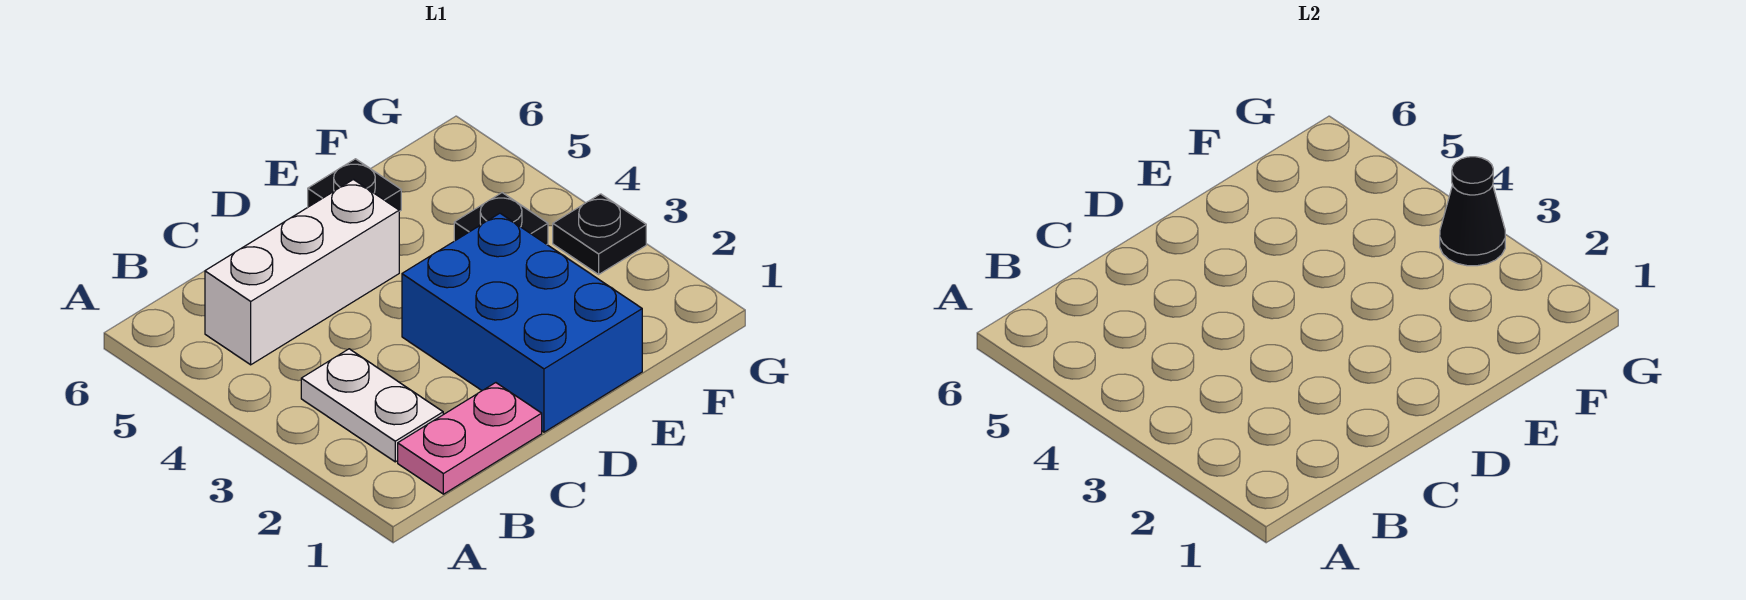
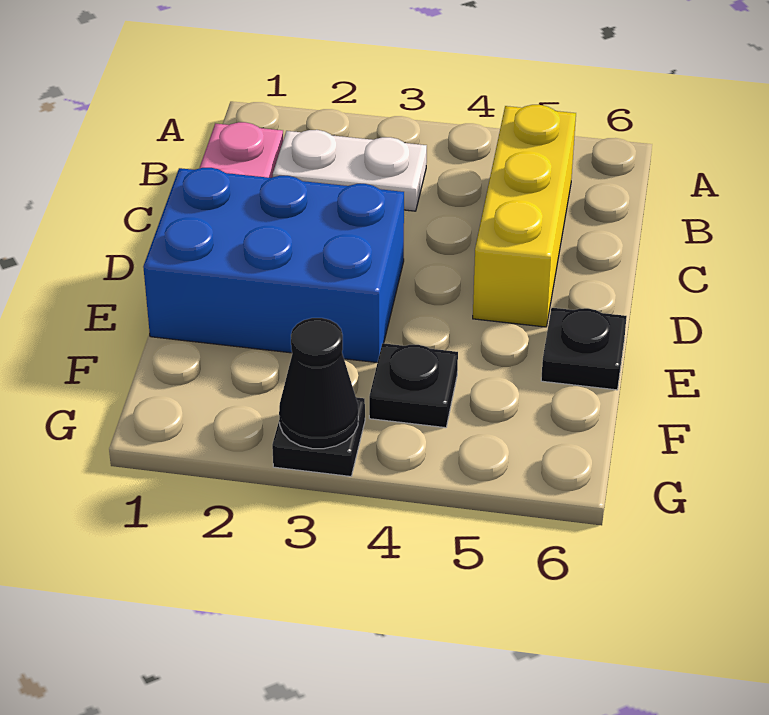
white brick B5:D5 level 1 -> yellow brick B5:D5 level 1

